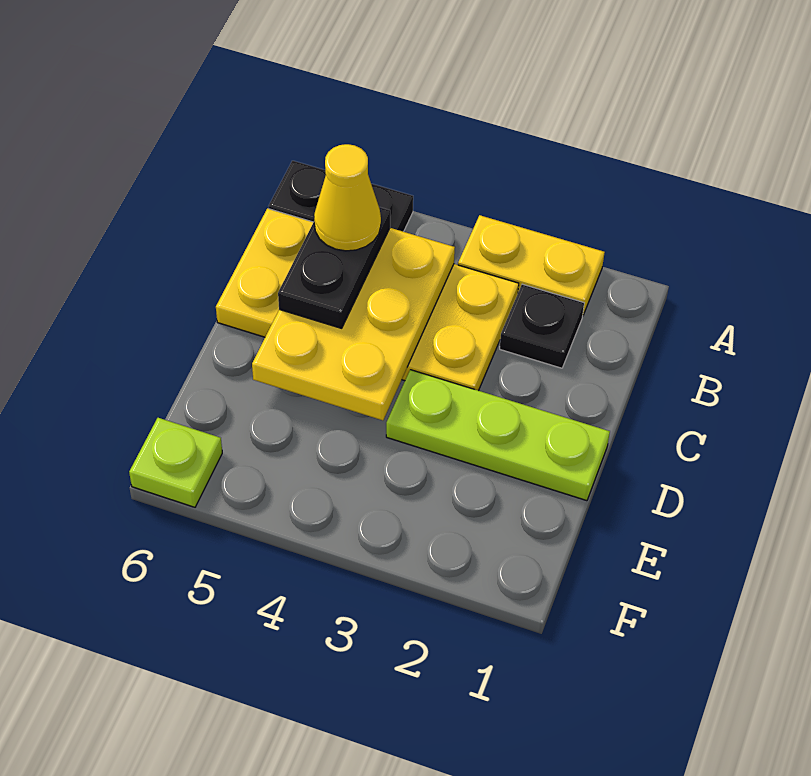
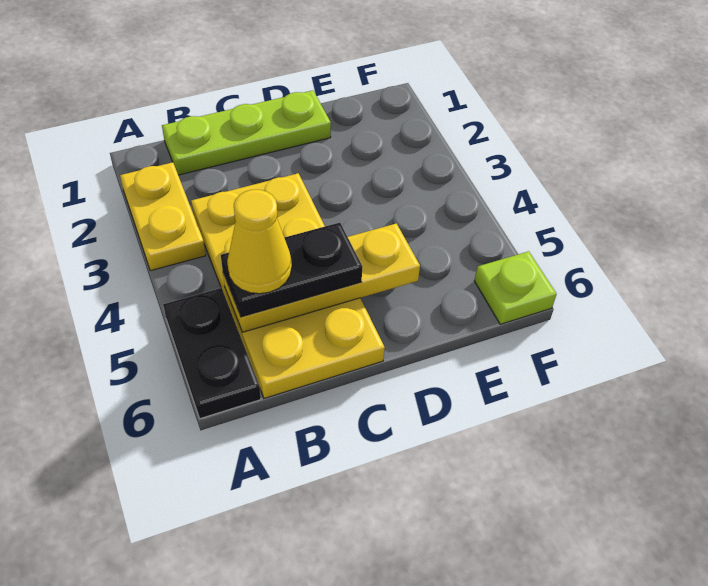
black plate B2 level 1 -> none
yellow plate B4:D5 level 2 -> yellow plate B5:D5 level 2
lime plate D1:D3 level 1 -> lime plate B1:D1 level 1

